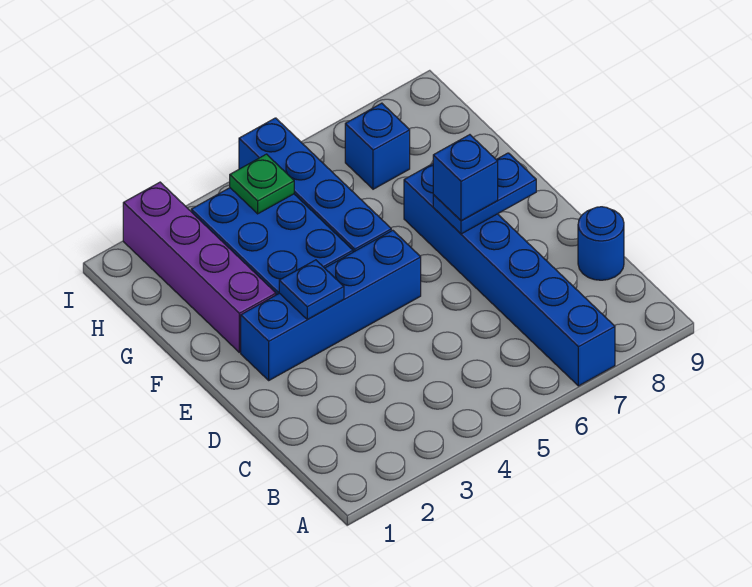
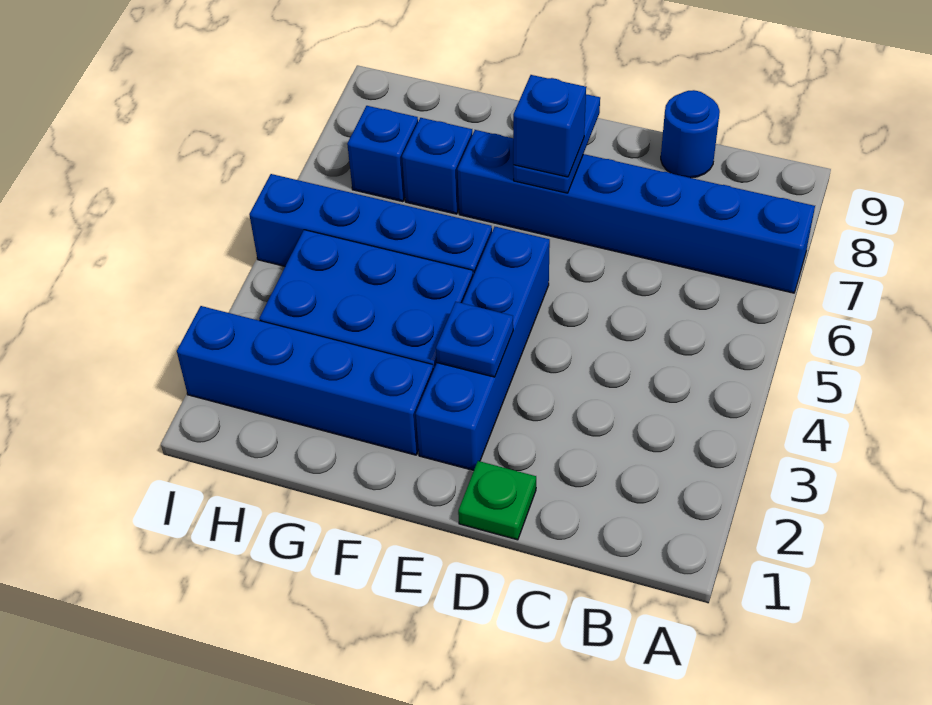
purple brick F2:I2 level 1 -> blue brick F2:I2 level 1
none -> blue brick G7 level 1
green plate H4 level 2 -> green plate D1 level 1

